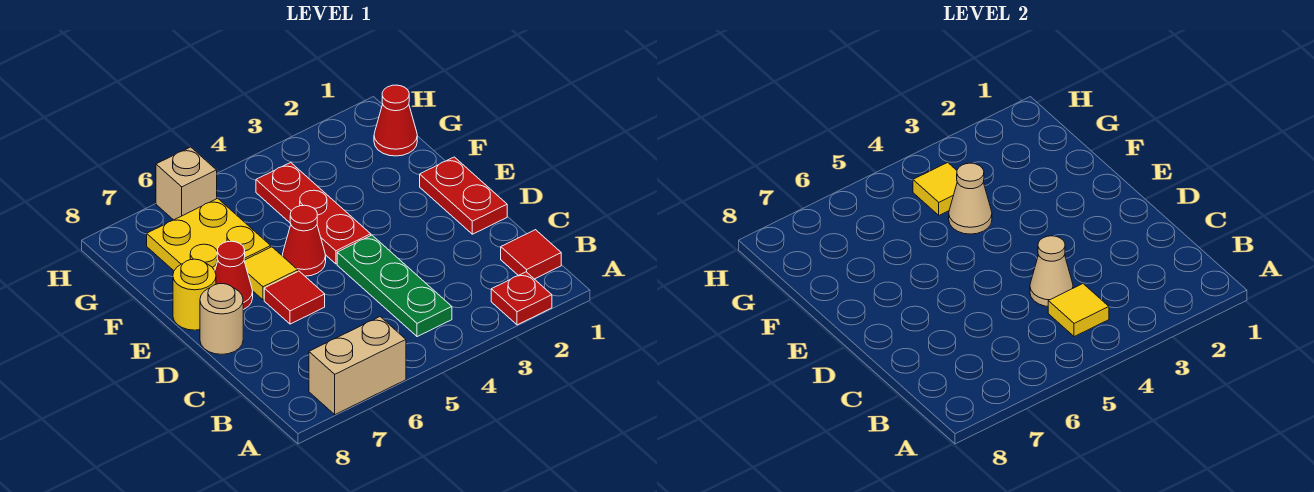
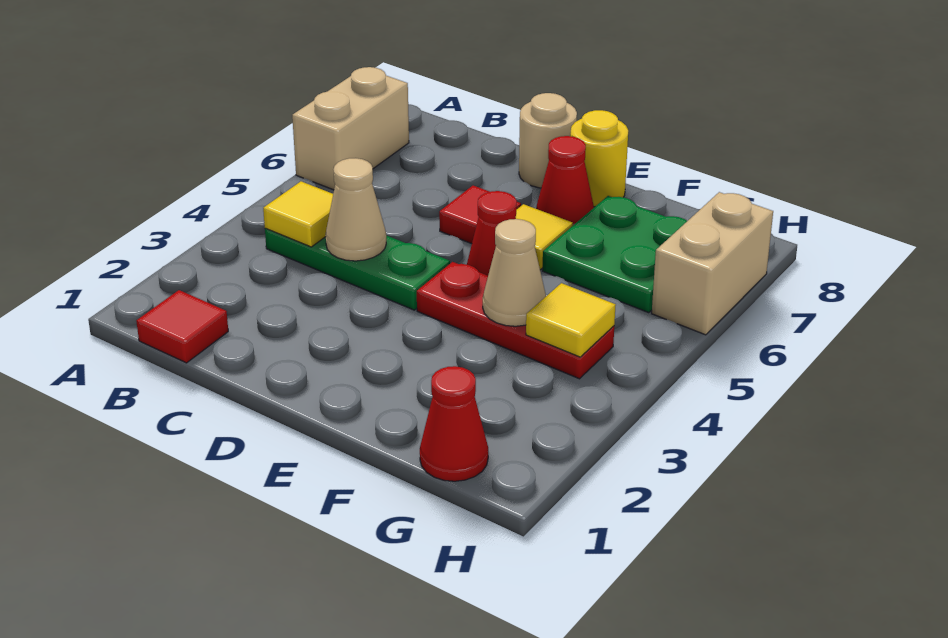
red plate A2 level 1 -> none
red plate D1:E1 level 1 -> none
yellow plate F6:G7 level 1 -> green plate F6:G7 level 1
tan brick H6 level 1 -> tan brick H6:H7 level 1

